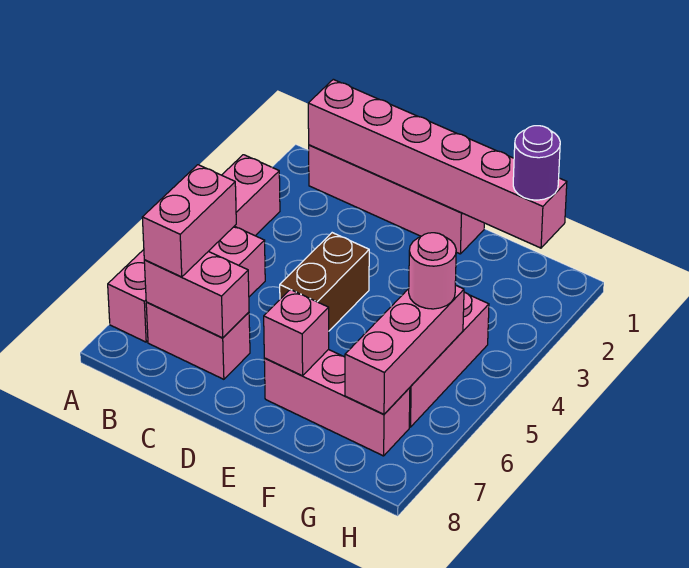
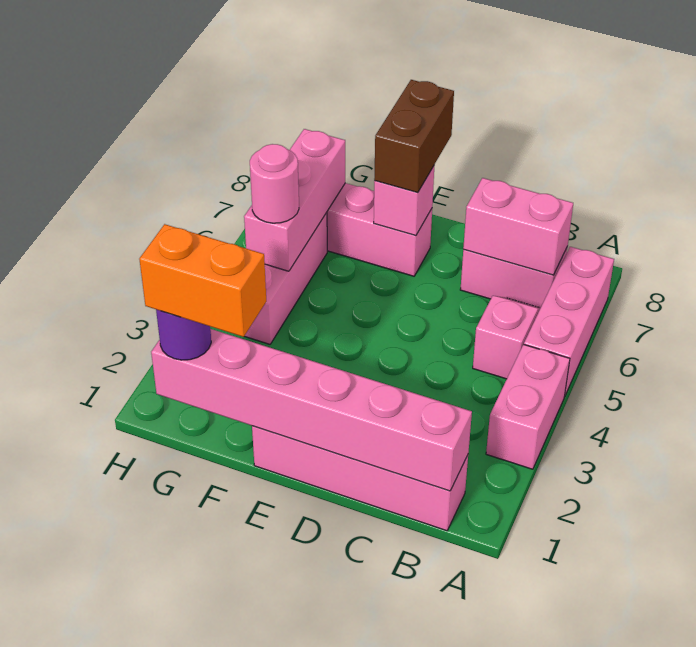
pink brick B6:B7 level 3 -> none
brown brick D4:D5 level 1 -> brown brick E7:E8 level 3
none -> orange brick F1:G1 level 4

